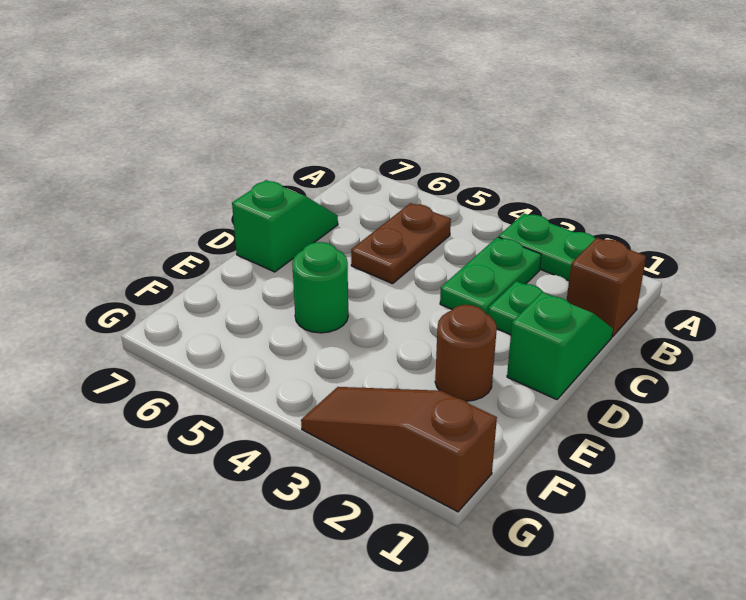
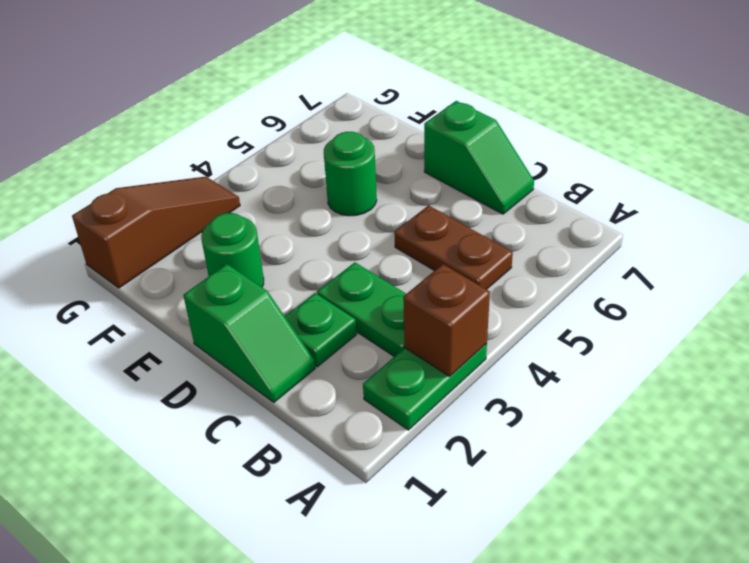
brown brick B1 level 1 -> brown brick A3 level 2
brown round brick E2 level 1 -> green round brick E2 level 1

